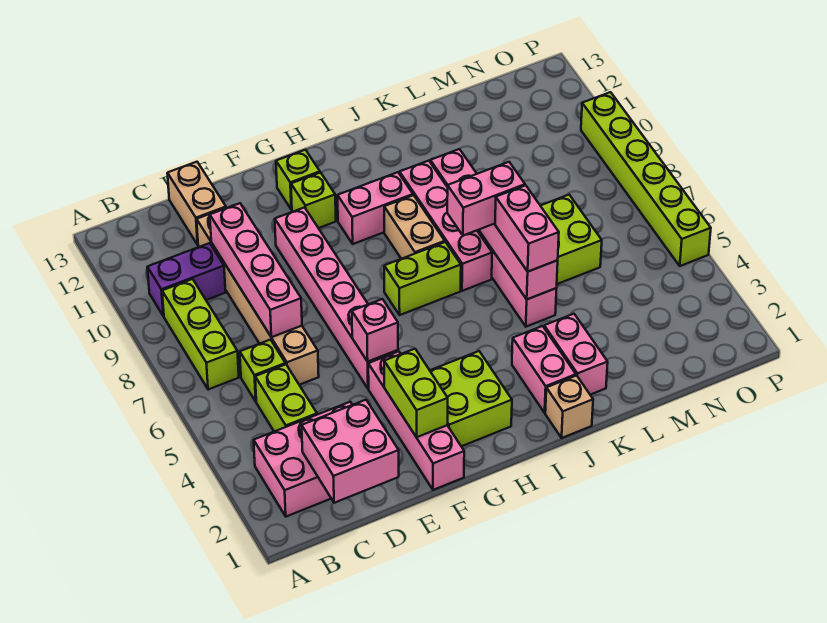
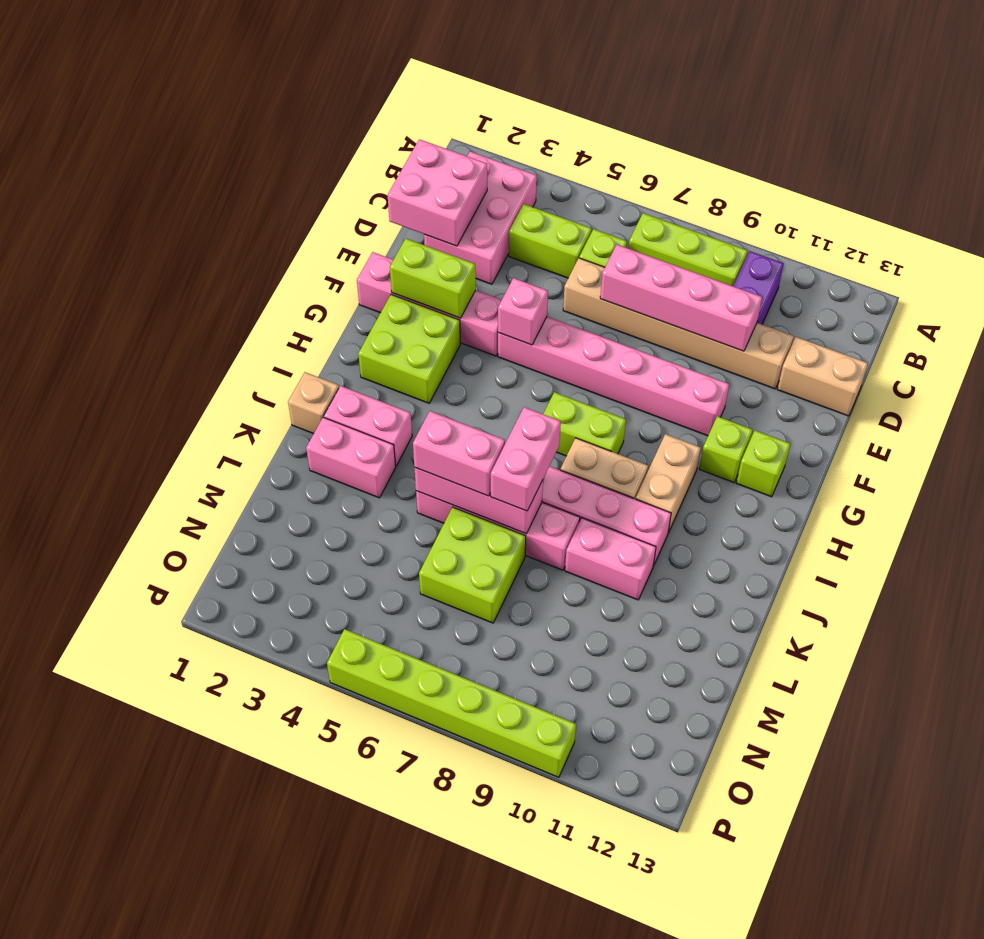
lime brick H7:I7 level 1 -> lime brick H7:H8 level 1
pink brick H10:I10 level 1 -> tan brick H10:I10 level 1

